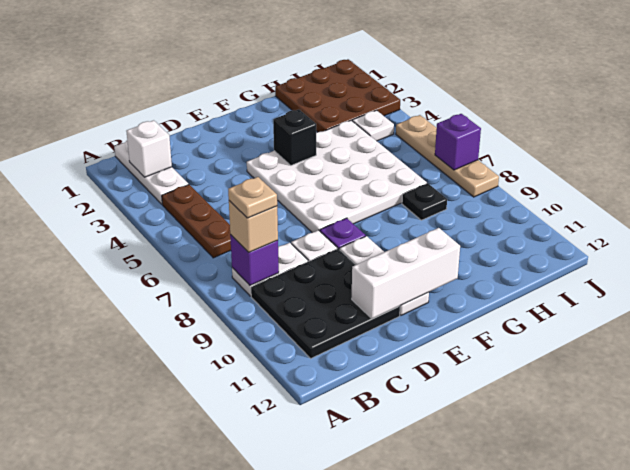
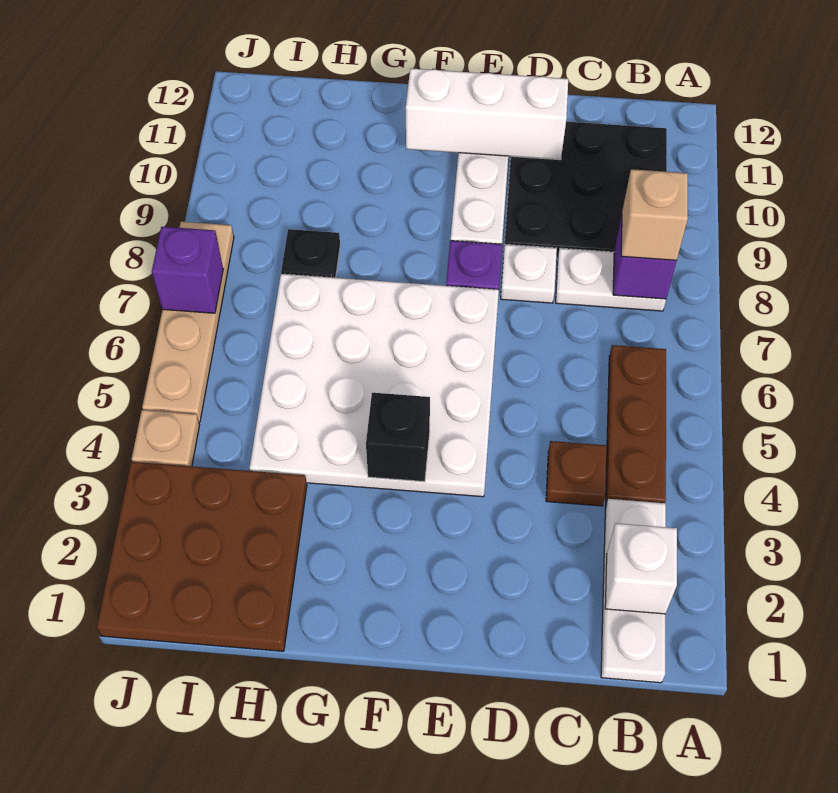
tan plate B8 level 4 -> tan plate J4 level 1
none -> brown plate C4 level 1
white plate I4 level 1 -> none

